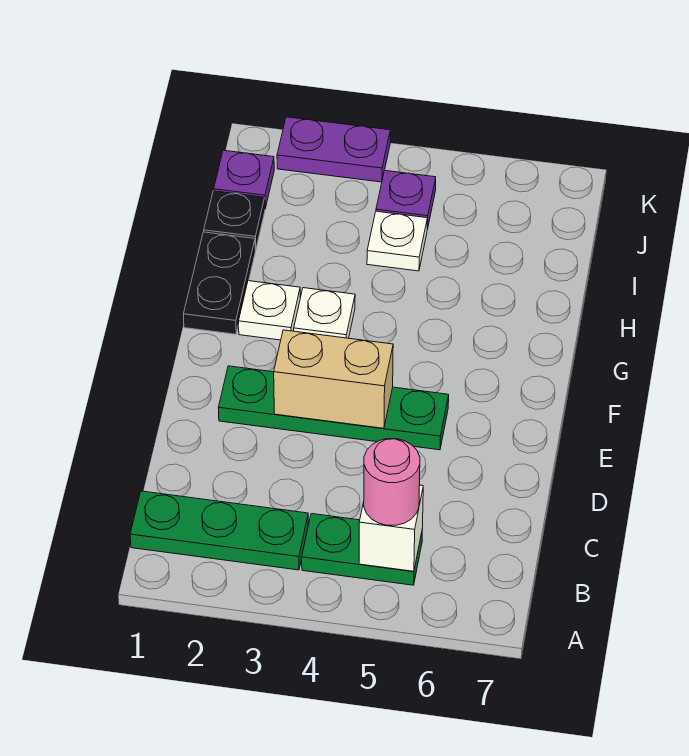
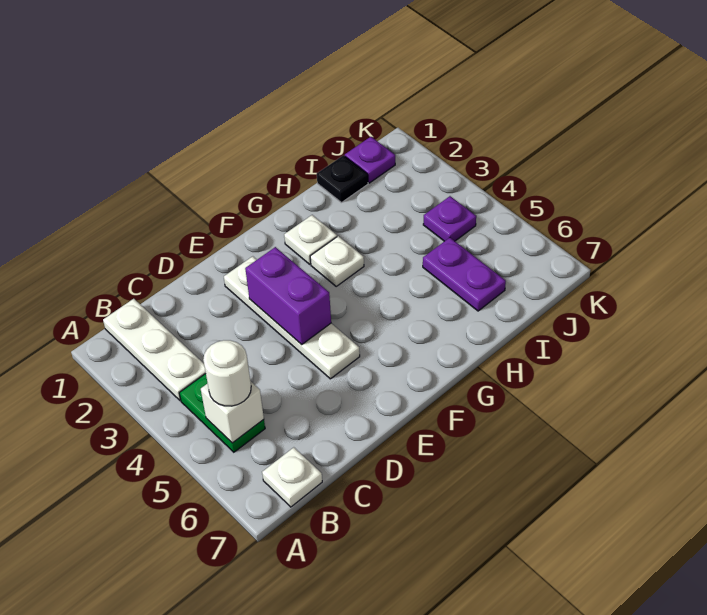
green plate B1:B3 level 1 -> white plate B1:B3 level 1
pink round brick B5 level 3 -> white round brick B5 level 3
green plate E2:E5 level 1 -> white plate E2:E5 level 1
tan brick E3:E4 level 2 -> purple brick E3:E4 level 2
black plate G1:H1 level 1 -> none
white plate I4 level 1 -> white plate B7 level 1
purple plate K2:K3 level 1 -> purple plate I5:I6 level 1

